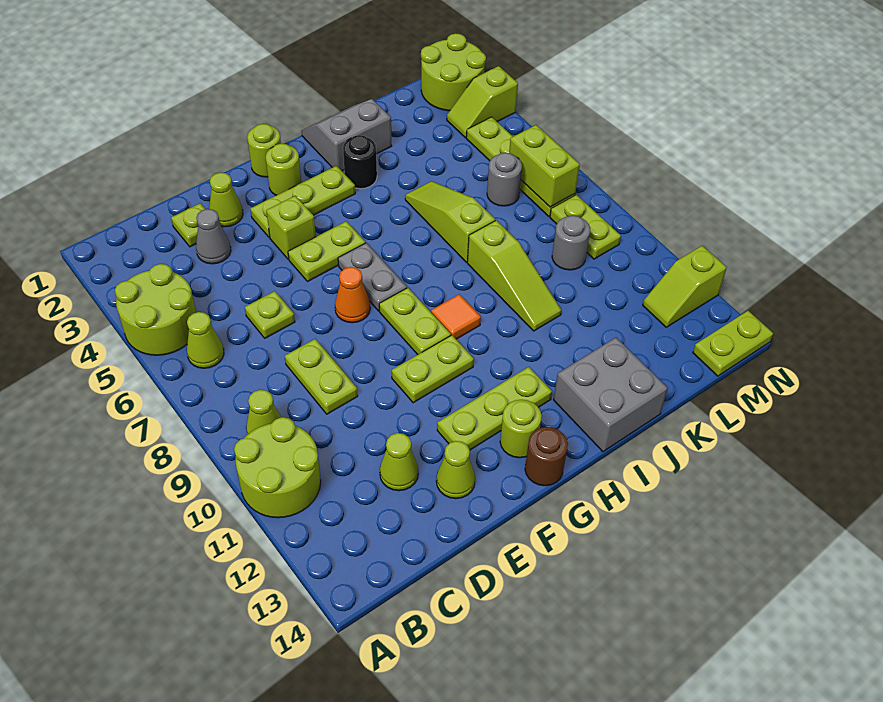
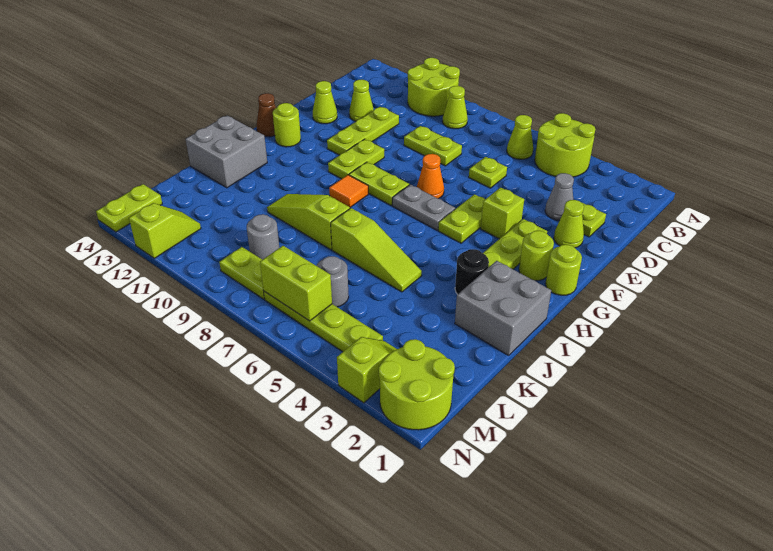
lime plate F12:H12 level 1 -> lime plate D11:F11 level 1
brown round brick G14 level 1 -> brown cone G14 level 1
grey slope I1:J2 level 1 top 2 -> grey brick I1:J2 level 1

